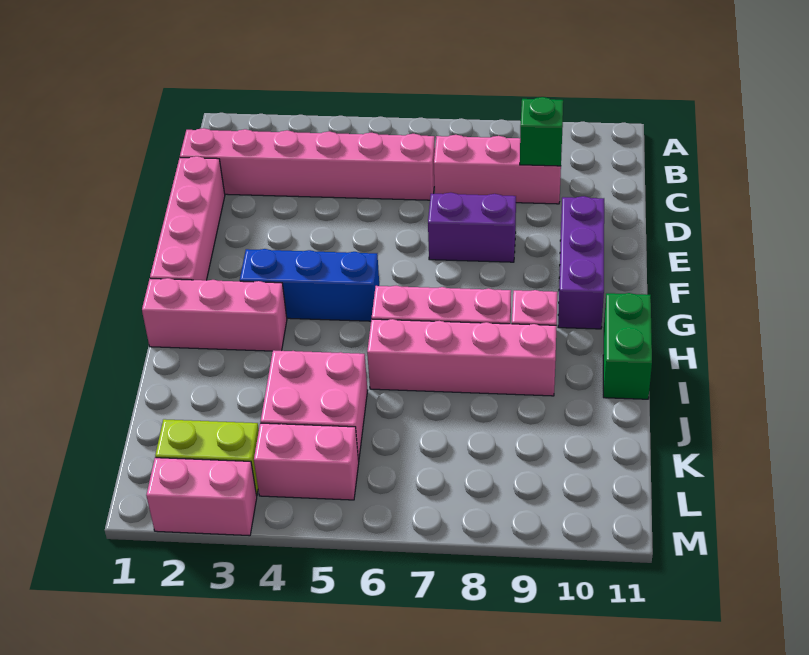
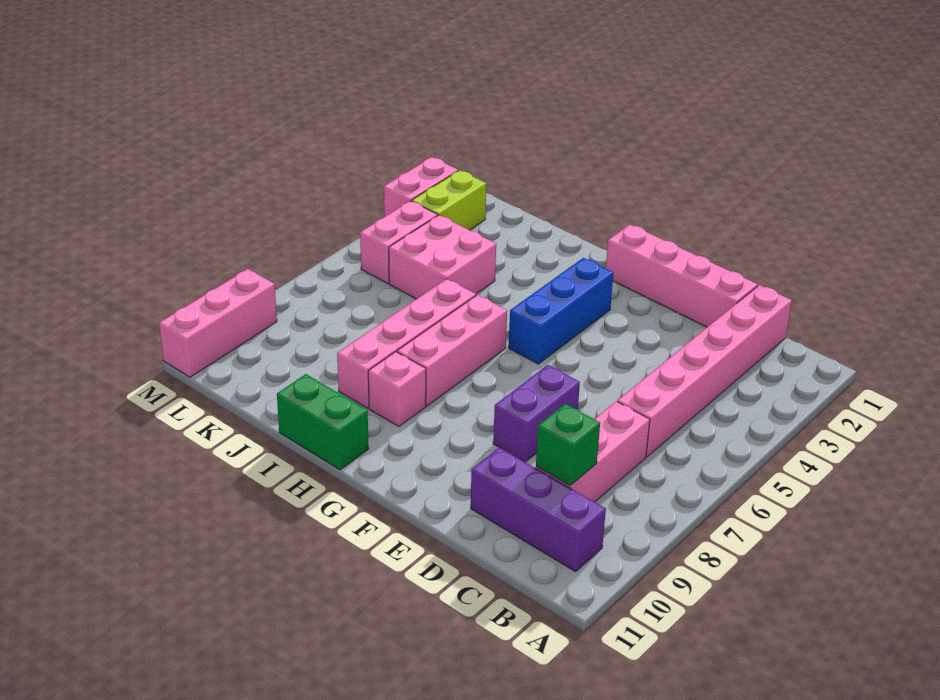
purple brick E10:G10 level 1 -> purple brick B10:D10 level 1
pink brick H1:H3 level 1 -> pink brick M9:M11 level 1

